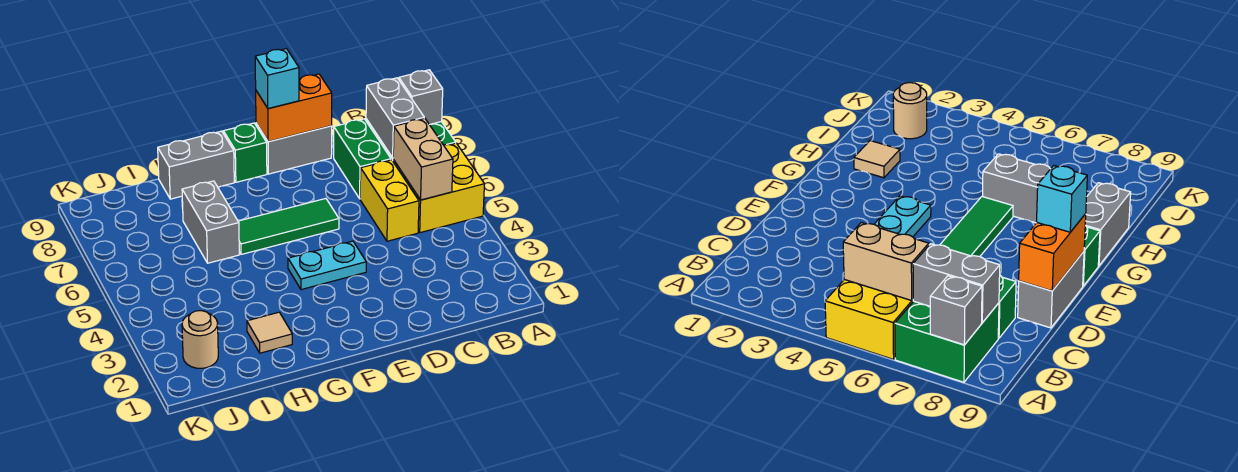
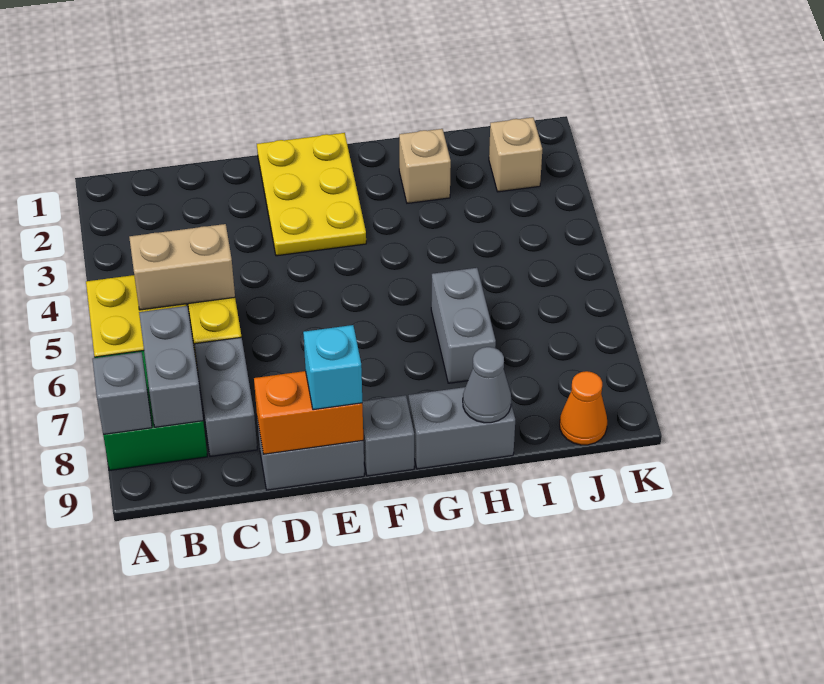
tan brick B5:B6 level 2 -> tan brick B5:C5 level 2
green brick C7:C8 level 1 -> grey brick C7:C8 level 1
none -> yellow plate E1:F3 level 1
cyan plate E4:F4 level 1 -> none
green tile E6:G6 level 1 -> none
green brick F9 level 1 -> grey brick F9 level 1
tan tile H2 level 1 -> tan brick H2 level 1
none -> grey cone H9 level 2
tan round brick J2 level 1 -> tan brick J2 level 1
none -> orange cone J9 level 1

